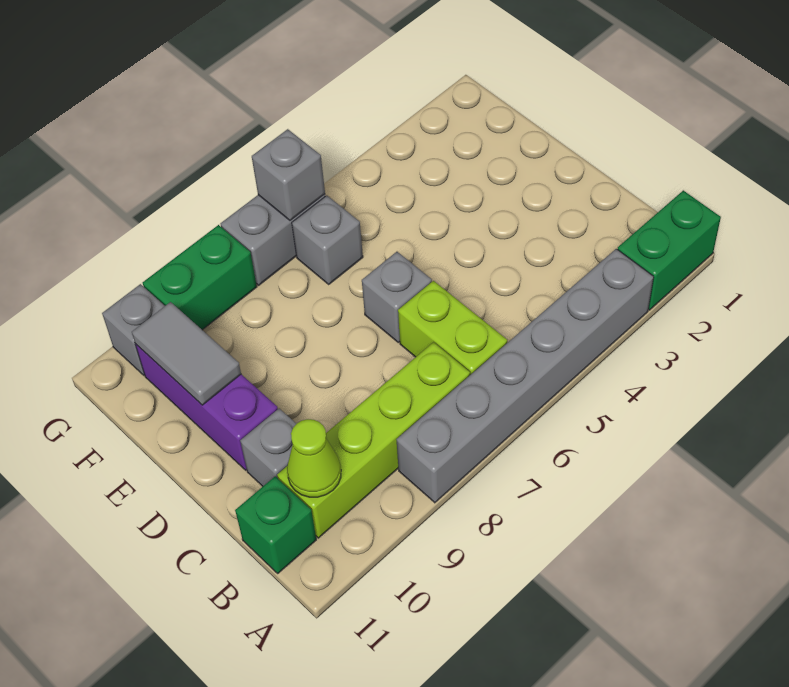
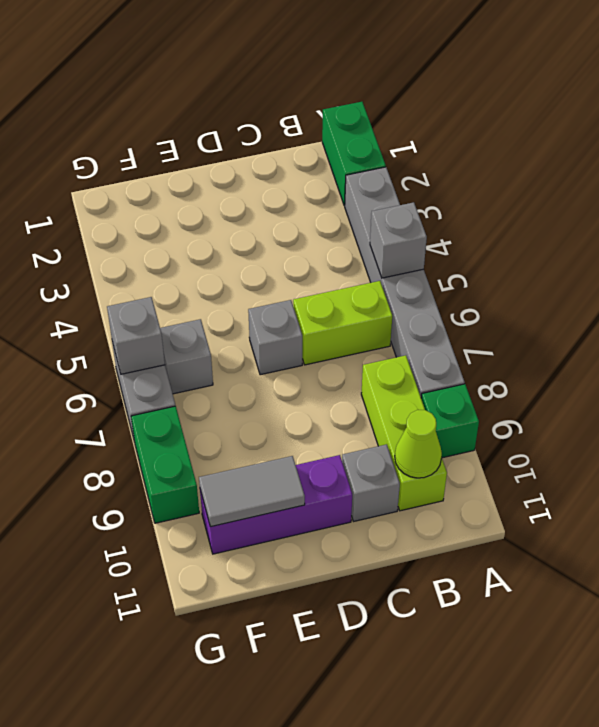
lime brick B7:B10 level 1 -> lime brick B8:B10 level 1
green brick B11 level 1 -> green brick A9 level 1
grey brick G10 level 1 -> grey brick A5 level 2

